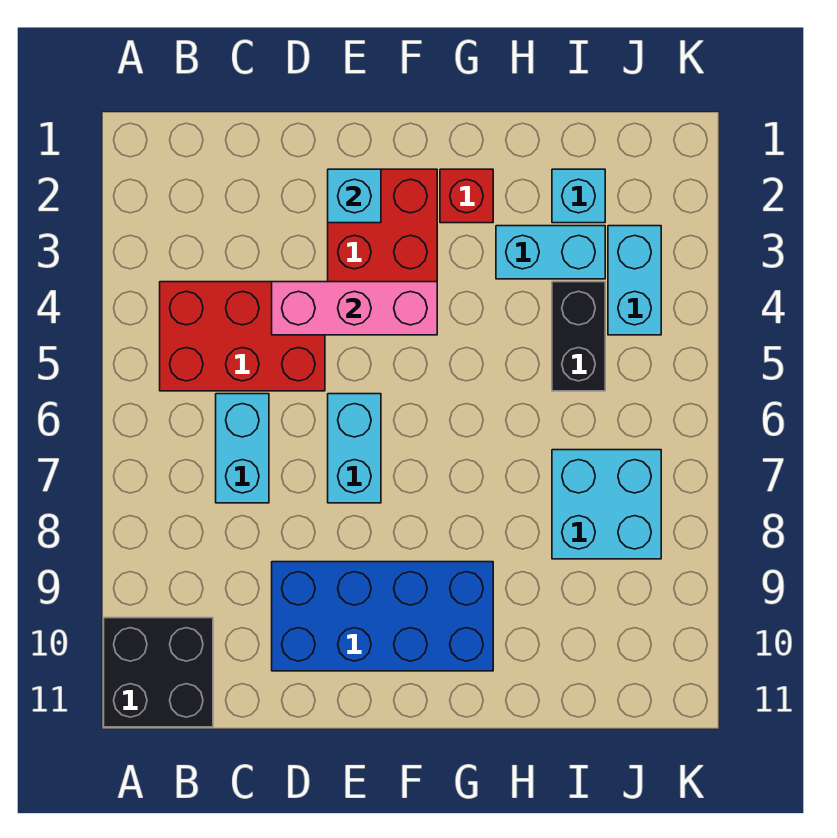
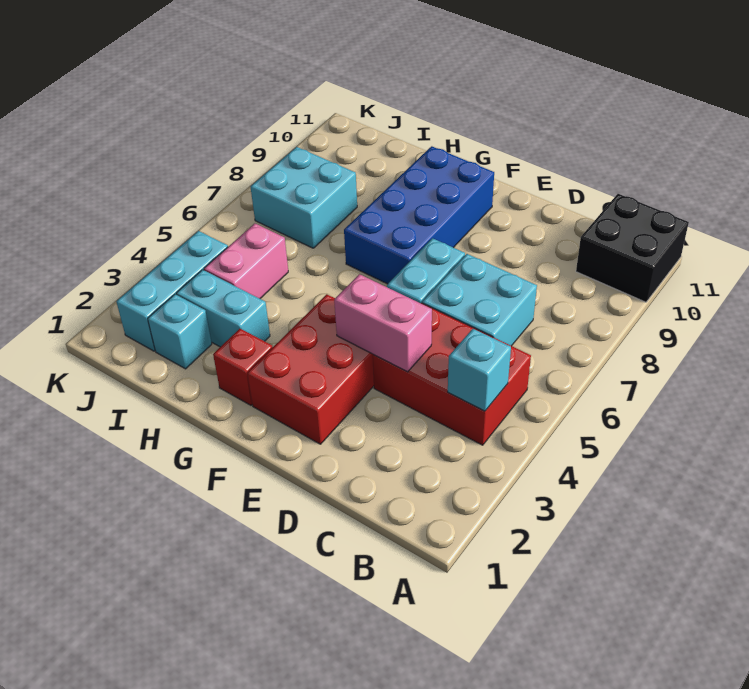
cyan brick C6:C7 level 1 -> cyan brick C6:D7 level 1
pink brick D4:F4 level 2 -> pink brick D4:E4 level 2
blue brick D9:G10 level 1 -> blue brick F7:G10 level 1
cyan brick E2 level 2 -> cyan brick B4 level 2
black brick I4:I5 level 1 -> pink brick I4:I5 level 1
cyan brick J3:J4 level 1 -> cyan brick J2:J4 level 1

